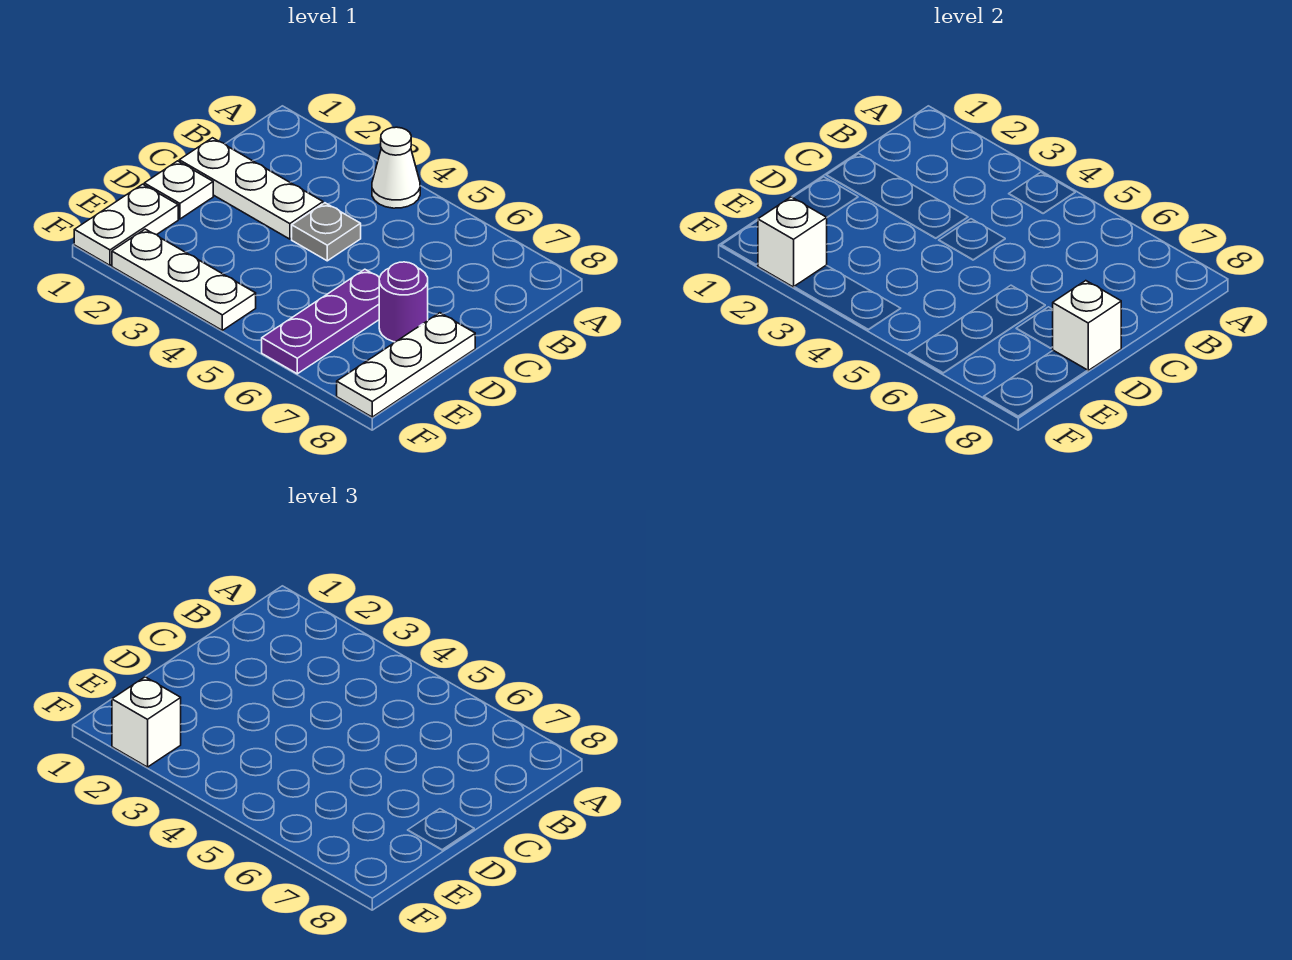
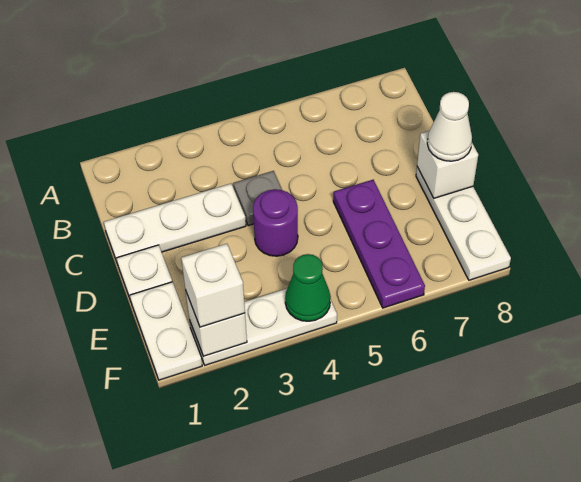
white cone A4 level 1 -> white cone D8 level 3
purple round brick D7 level 1 -> purple round brick D4 level 1
none -> green cone F4 level 2

